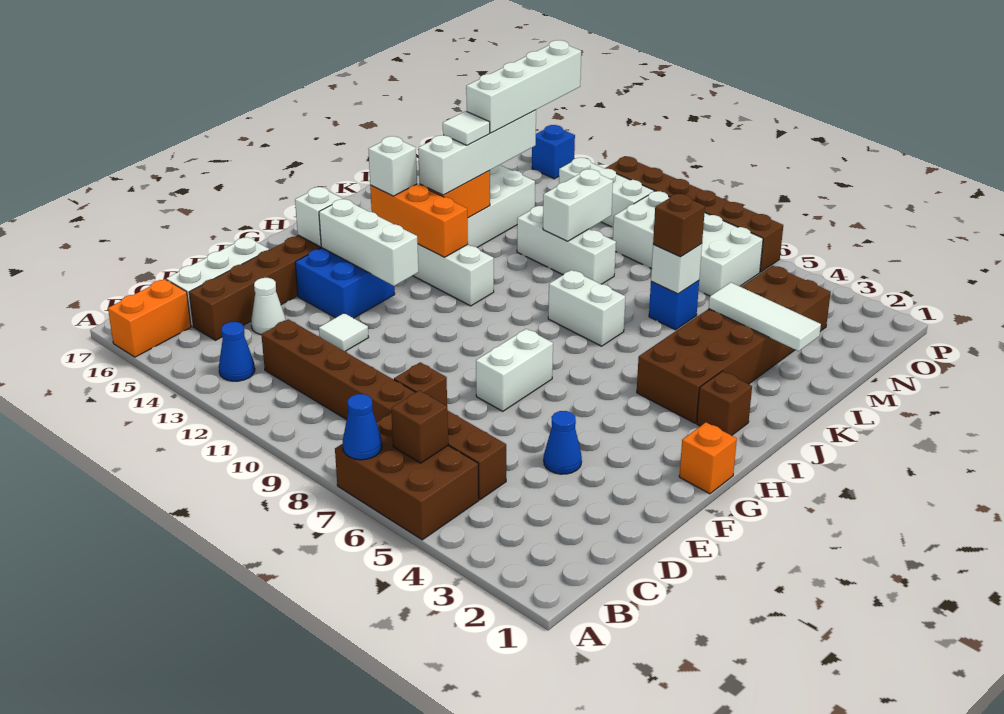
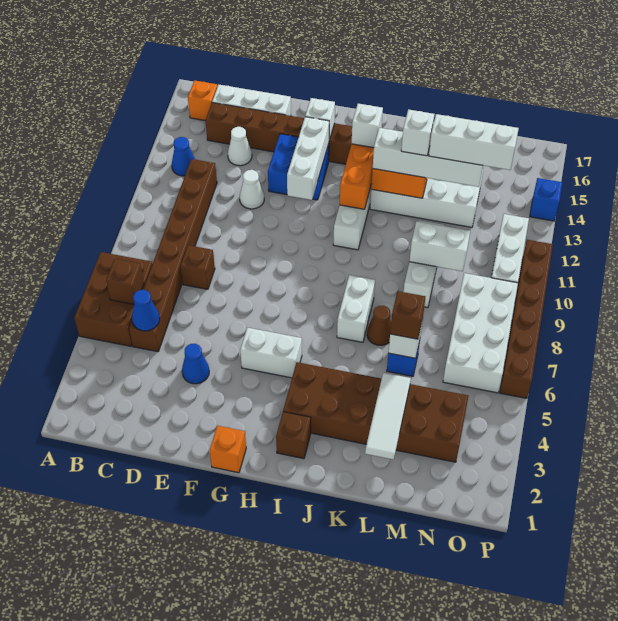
blue cone A7 level 2 -> blue cone C5 level 2
orange brick A16:B16 level 1 -> orange brick B16 level 1
white tile E12 level 1 -> white cone E12 level 1
white brick F7:G7 level 1 -> white brick G5:H5 level 1
none -> brown cone K7 level 1
white tile K13 level 4 -> white brick K13 level 4
white brick L13:O13 level 4 -> white brick L13:N13 level 4

